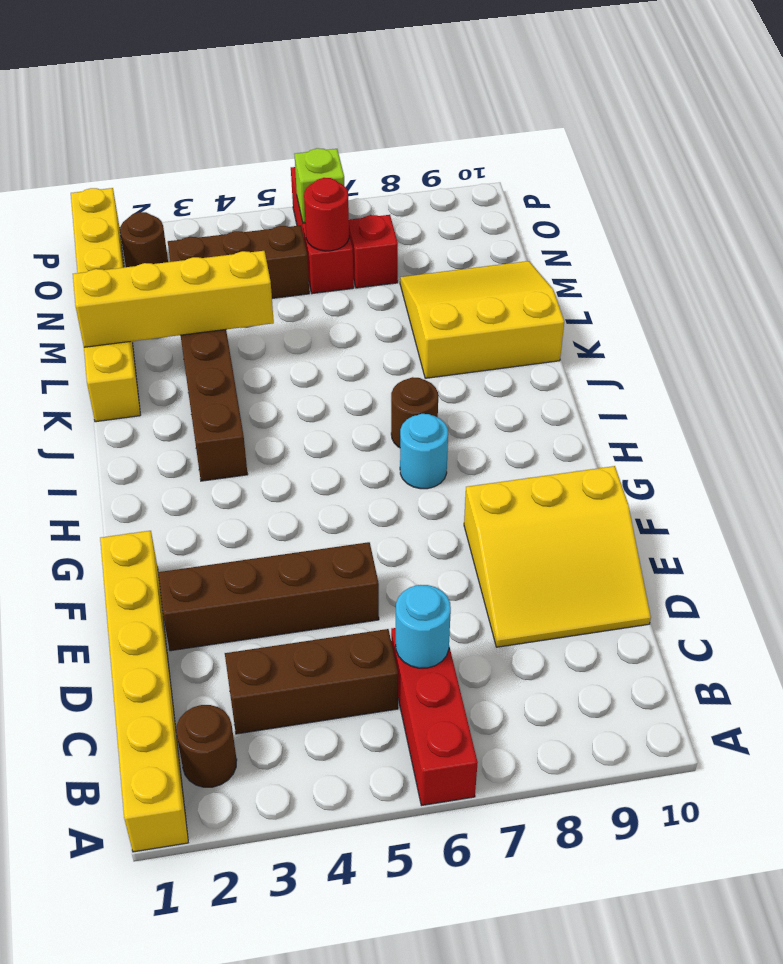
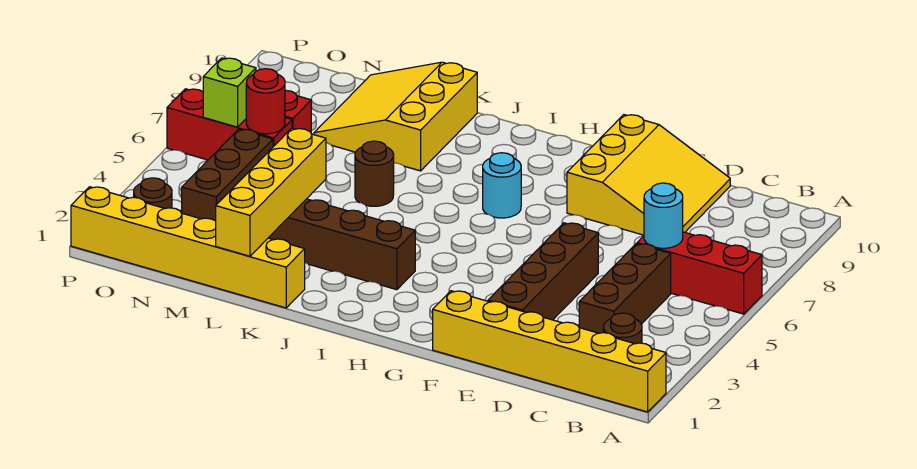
brown round brick I7 level 1 -> brown round brick K6 level 1

